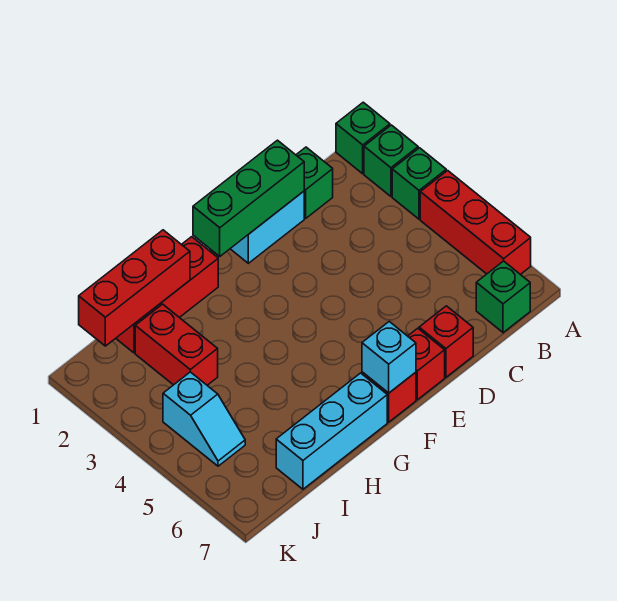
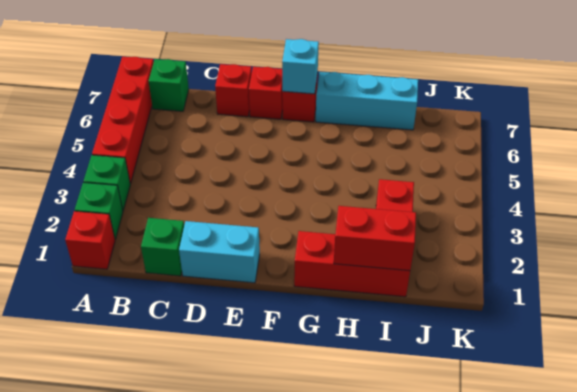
green brick A1 level 1 -> red brick A1 level 1
red brick A4:A6 level 1 -> red brick A4:A7 level 1
green brick D1:F1 level 2 -> none
red brick H1:J1 level 2 -> red brick H1:I1 level 2
cyan slope J4:J5 level 1 top 4 -> none

